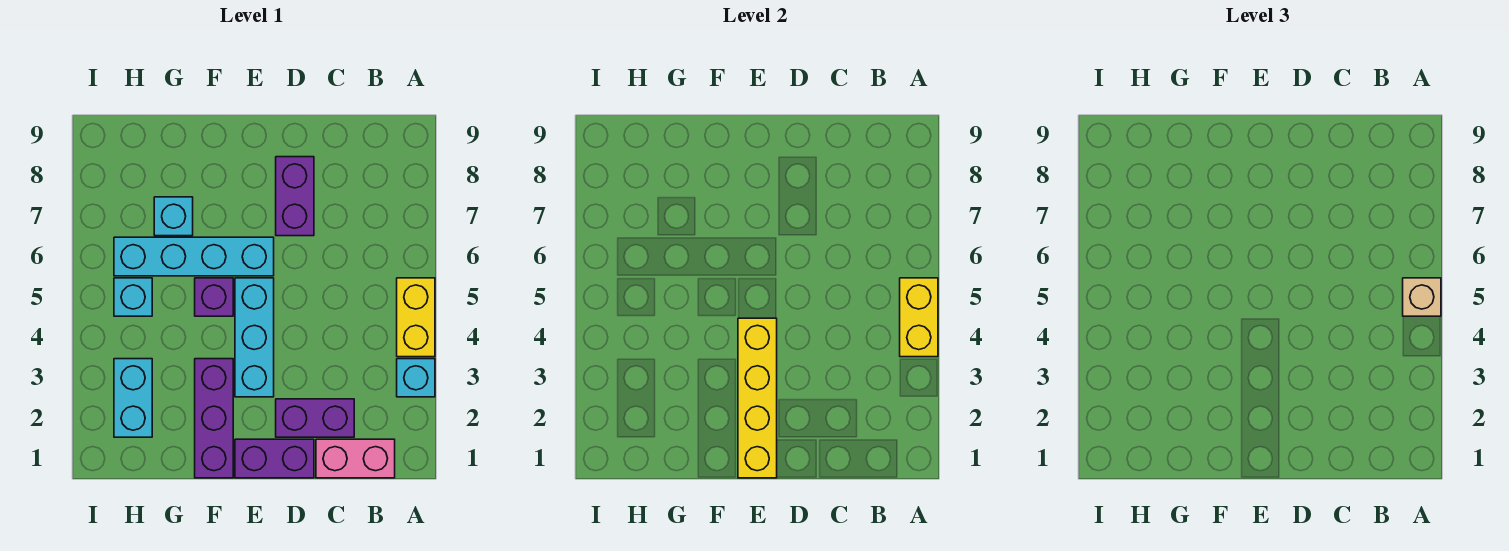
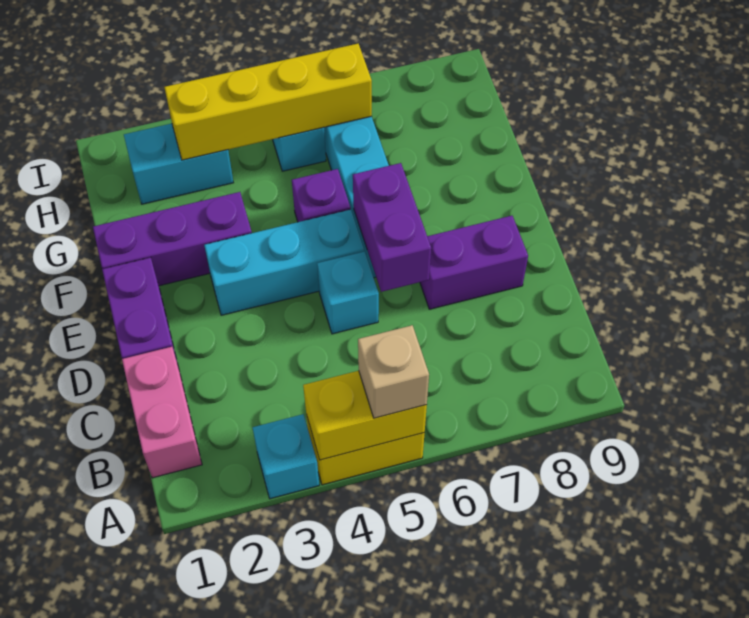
purple brick C2:D2 level 1 -> purple brick D6:E6 level 2
yellow brick E1:E4 level 2 -> yellow brick H3:H6 level 2
cyan brick G7 level 1 -> cyan brick D5 level 1

